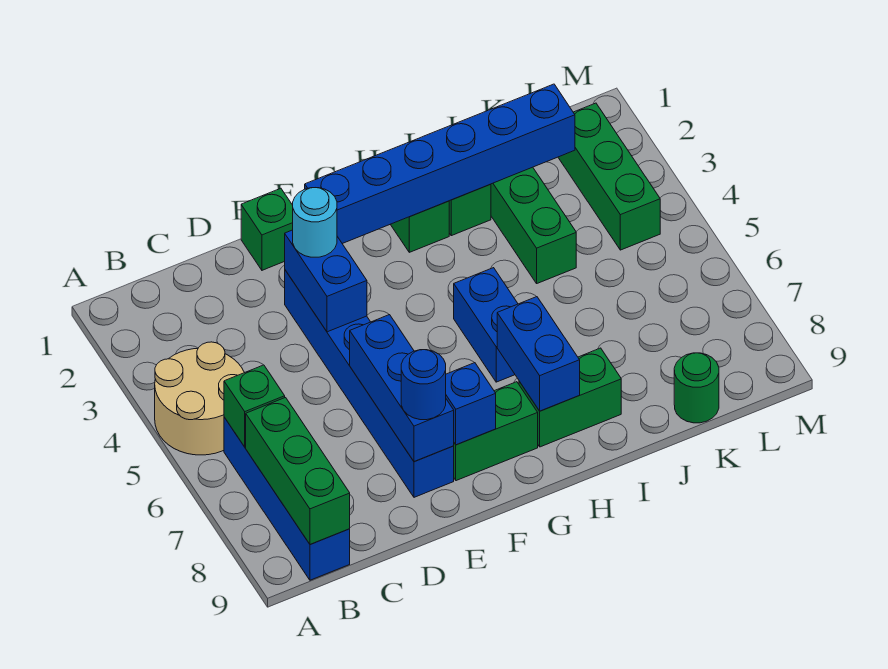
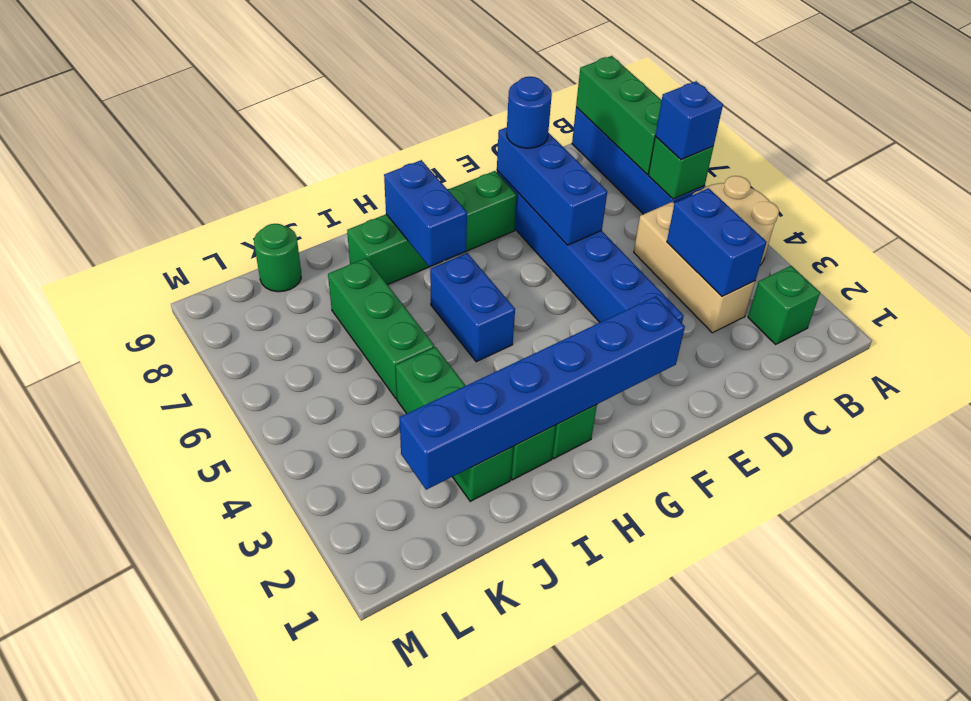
none -> tan brick C3:C5 level 1
green brick E1 level 1 -> green brick B2 level 1
blue brick E3:E4 level 2 -> blue brick C3:C4 level 2
cyan round brick E3 level 3 -> none
blue brick F8 level 2 -> blue brick B6 level 3
green brick L2:L4 level 1 -> green brick J5:J7 level 1

